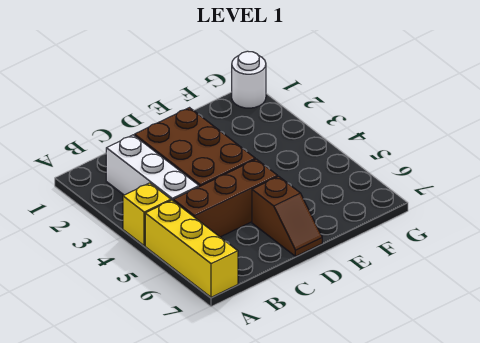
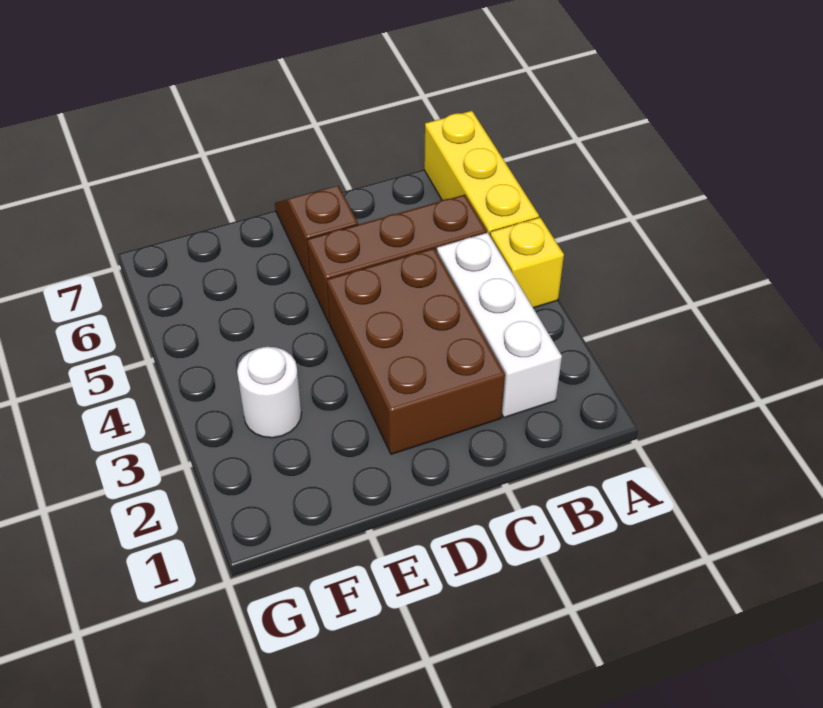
white round brick G1 level 1 -> white round brick F3 level 1

